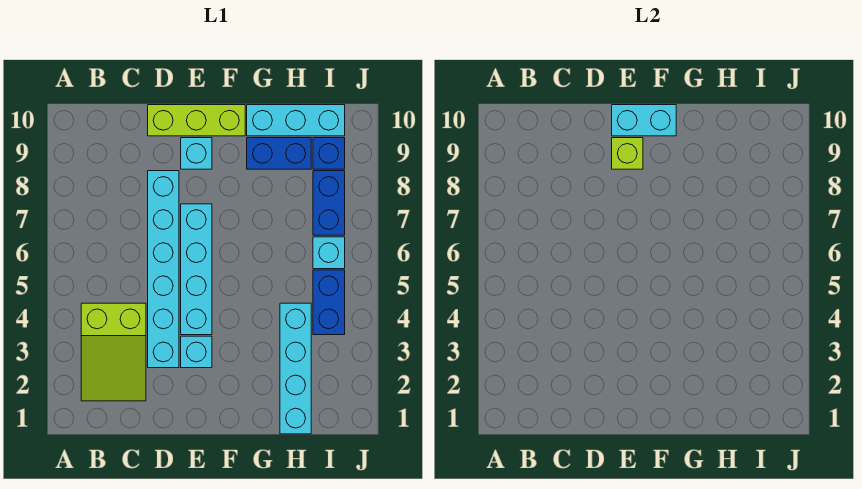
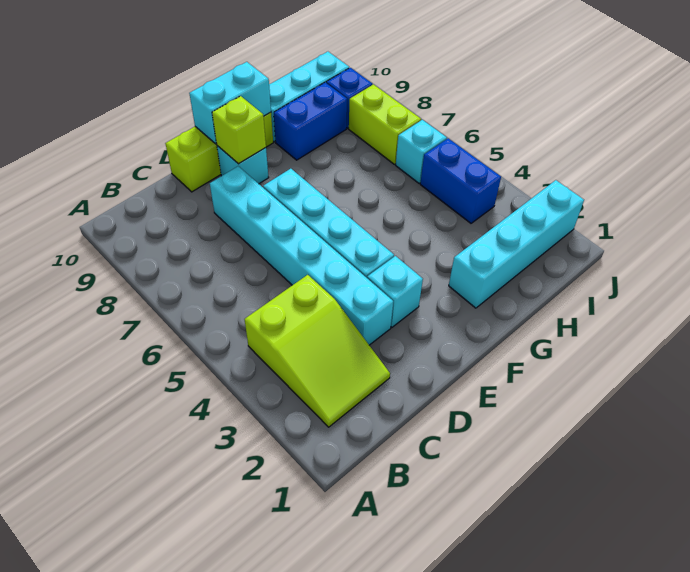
cyan brick H1:H4 level 1 -> cyan brick G2:J2 level 1
blue brick I7:I8 level 1 -> lime brick I7:I8 level 1

